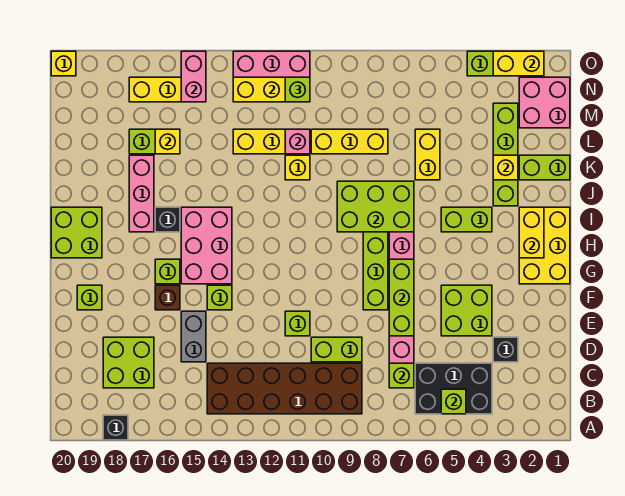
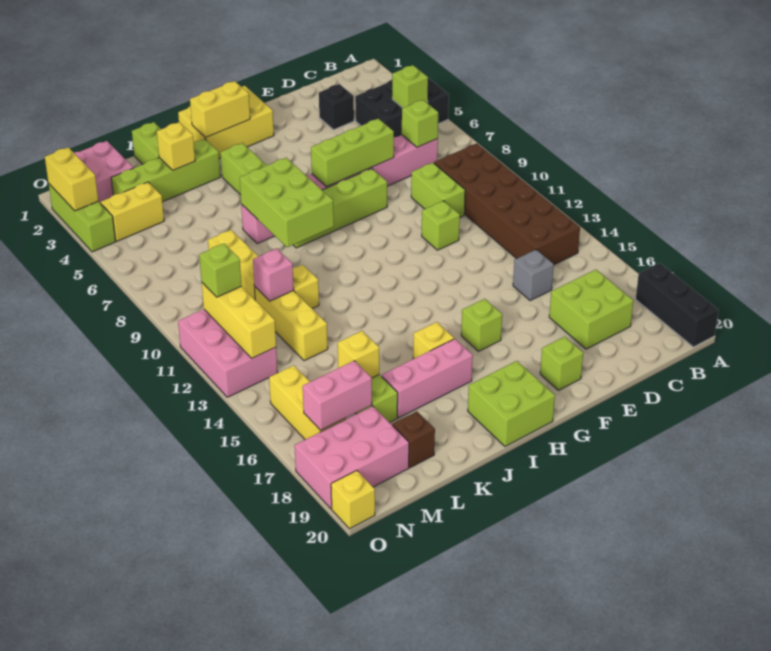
black brick A18 level 1 -> black brick A18:A20 level 1
black brick B4:C6 level 1 -> black brick A4:C5 level 1
grey brick D15:E15 level 1 -> grey brick D15 level 1
lime brick E4:F5 level 1 -> none
lime brick F14 level 1 -> none
brown brick F16 level 1 -> brown brick L19 level 1
pink brick G14:I15 level 1 -> pink brick M18:O19 level 1
black brick I16 level 1 -> yellow brick I16 level 1
yellow brick K6:L6 level 1 -> yellow brick M4:N4 level 1
pink brick N15:O15 level 2 -> pink brick M17:N17 level 2

